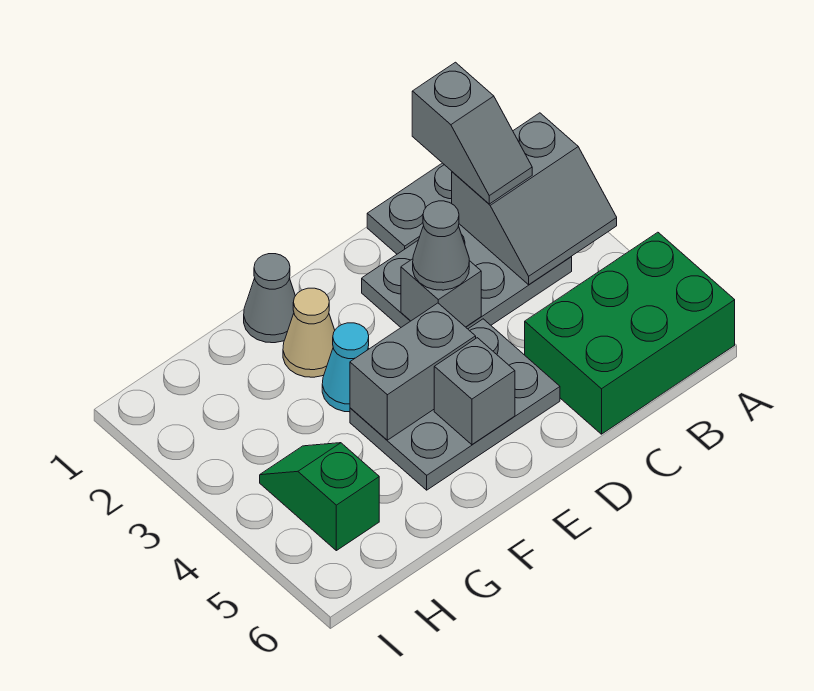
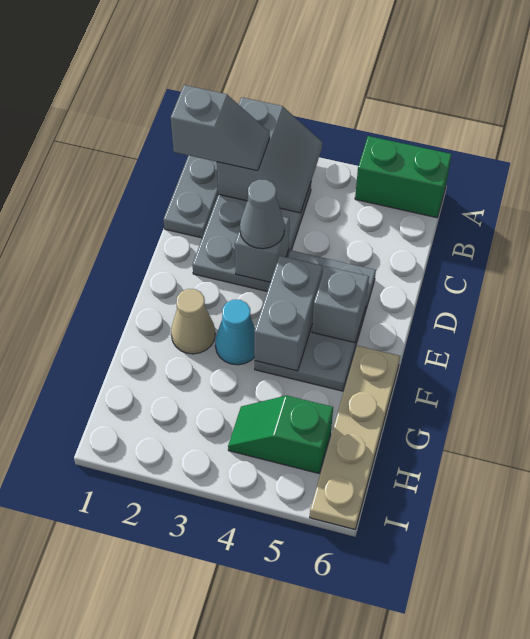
green brick A5:C6 level 1 -> green brick A5:A6 level 1
grey cone F1 level 1 -> none
none -> tan plate F6:I6 level 1

